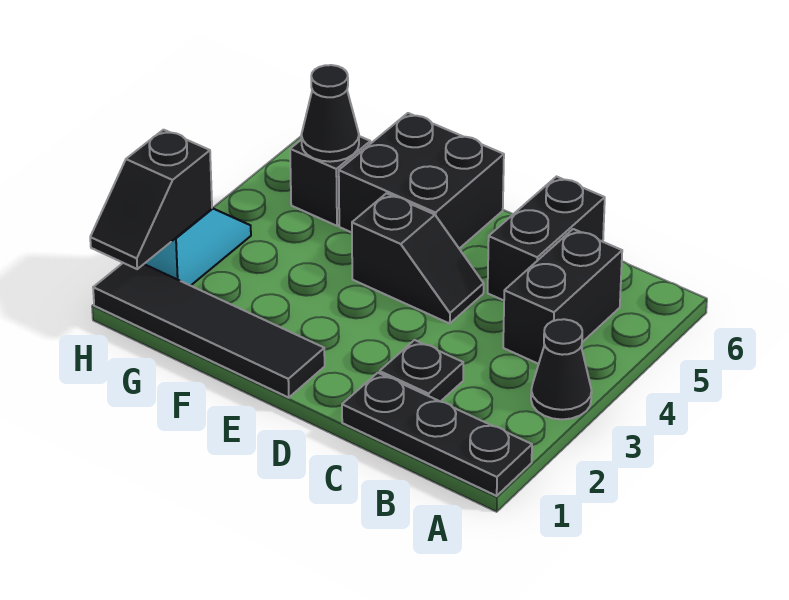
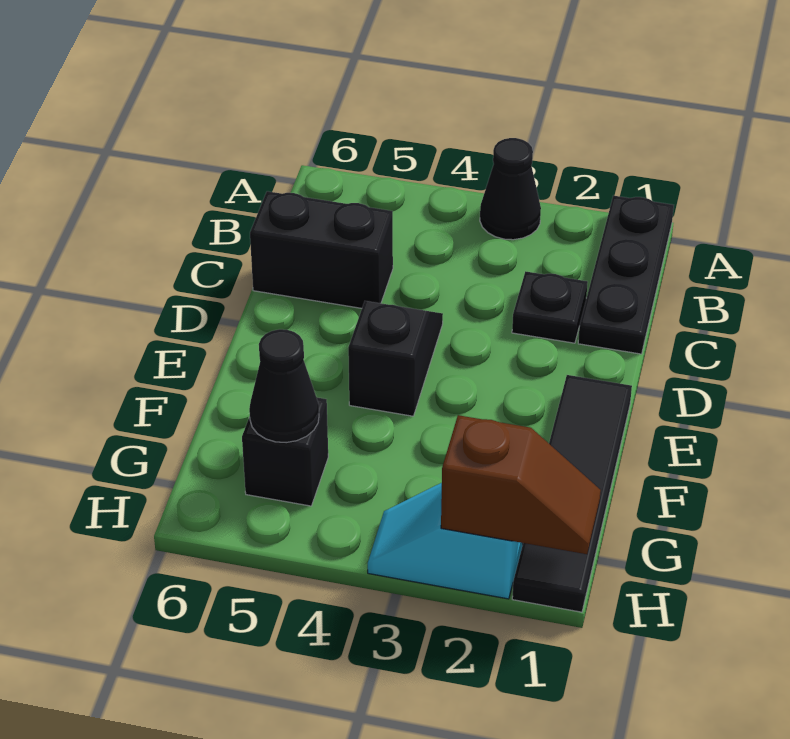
black brick B4:B5 level 1 -> none
black brick E5:F6 level 1 -> none
black slope H1:H2 level 2 top 2 -> brown slope H1:H2 level 2 top 2

